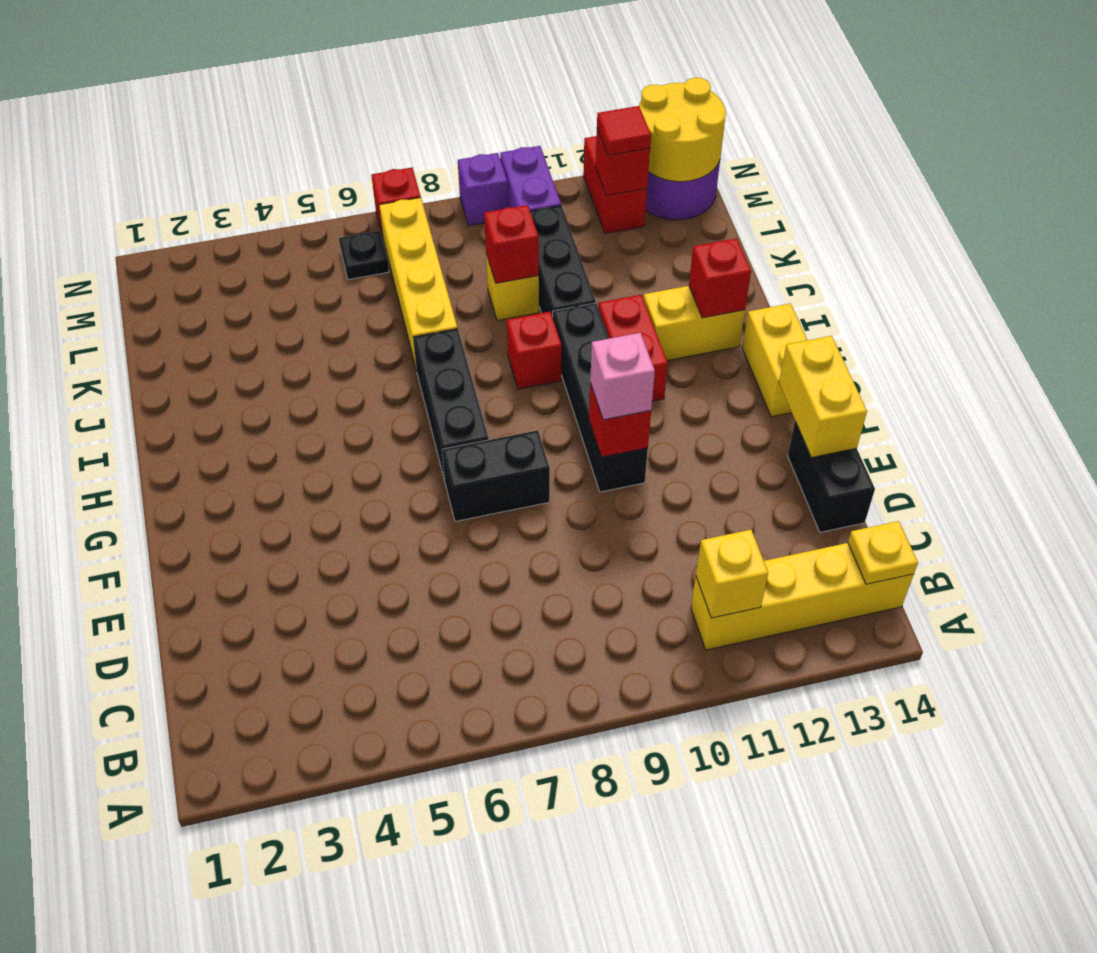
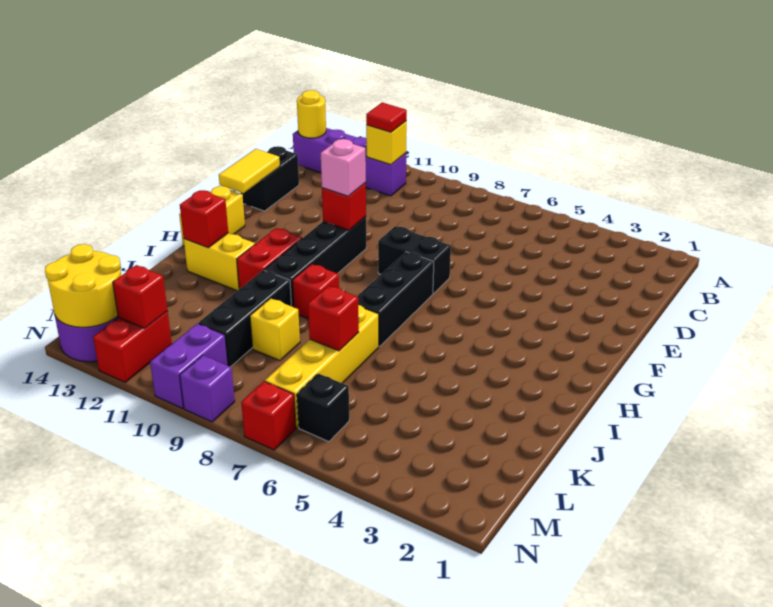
yellow brick B11:B14 level 1 -> purple brick B11:B14 level 1
yellow plate B14 level 2 -> yellow round brick B14 level 2
yellow brick E14:F14 level 2 -> yellow tile E14:F14 level 2
red brick K9 level 2 -> red brick K7 level 2
black plate M6 level 1 -> black brick M6 level 1
red tile M12 level 3 -> red tile B11 level 3

